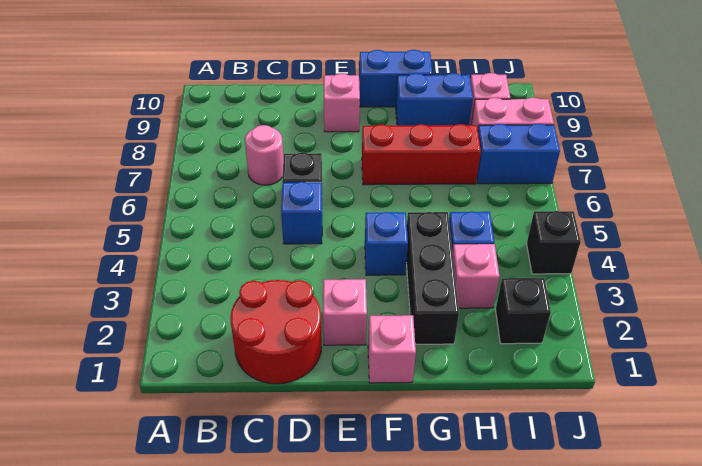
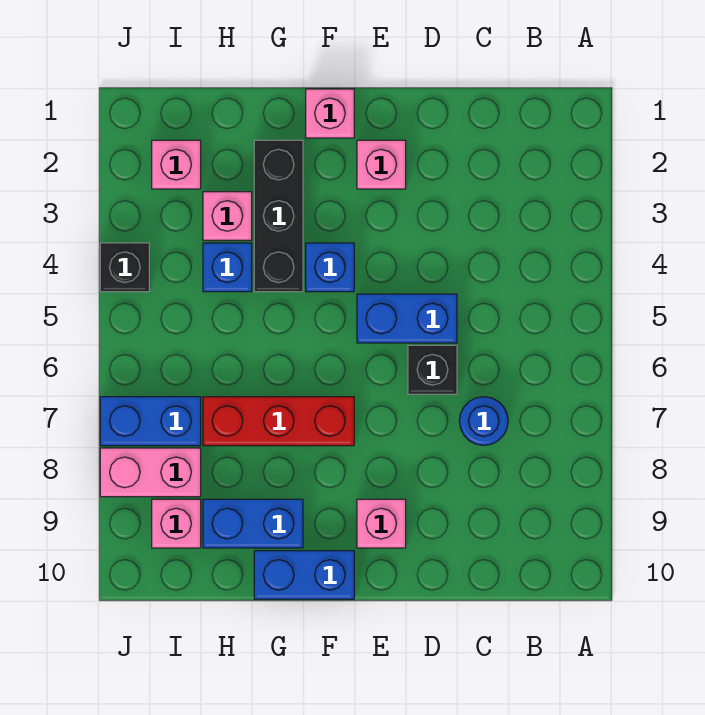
red round brick C1:D2 level 1 -> none
pink round brick C7 level 1 -> blue round brick C7 level 1
blue brick D5 level 1 -> blue brick D5:E5 level 1
black brick I2 level 1 -> pink brick I2 level 1

